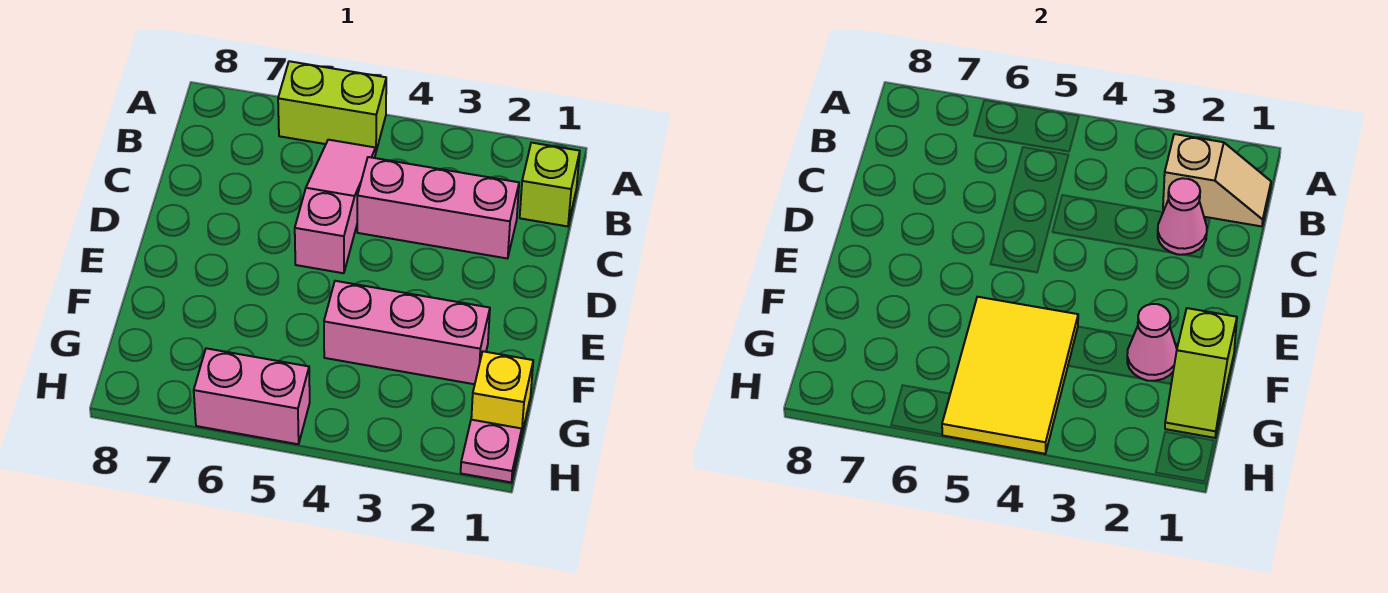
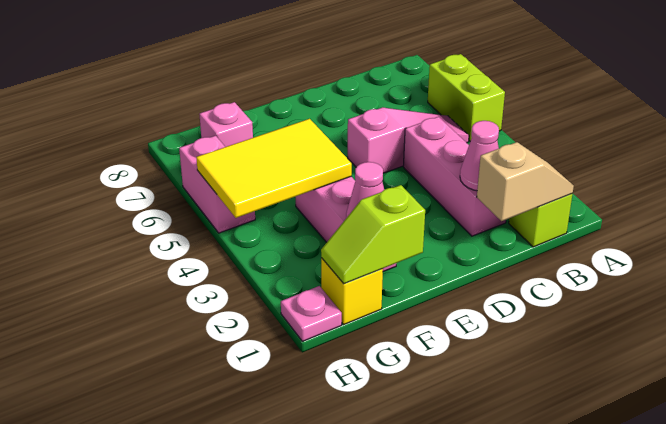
tan slope B1:B2 level 2 top 2 -> tan slope B1:C1 level 2 top C
none -> pink brick G7 level 1

